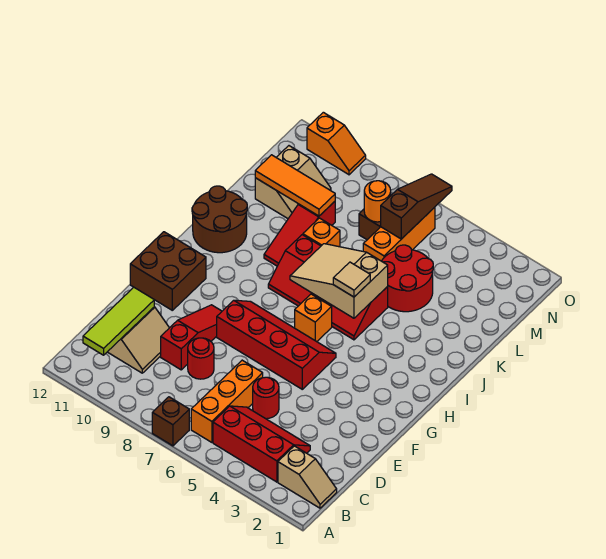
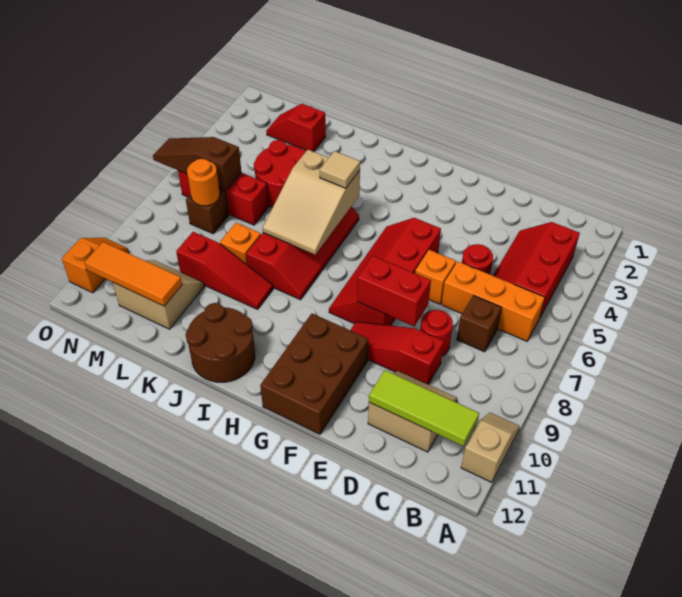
brown brick A7 level 1 -> brown brick C7 level 1
tan slope B1:B2 level 1 top 2 -> tan slope A10:A11 level 1 top 11
none -> red brick E8:F8 level 2
brown brick F11:G12 level 1 -> brown brick F10:G12 level 1
orange brick H6 level 1 -> orange brick E6 level 1
none -> red slope L2:M2 level 1 top L
orange brick L6:N6 level 1 -> red brick L6:N6 level 1
orange tile L9:L11 level 2 -> orange tile L11:N11 level 2

